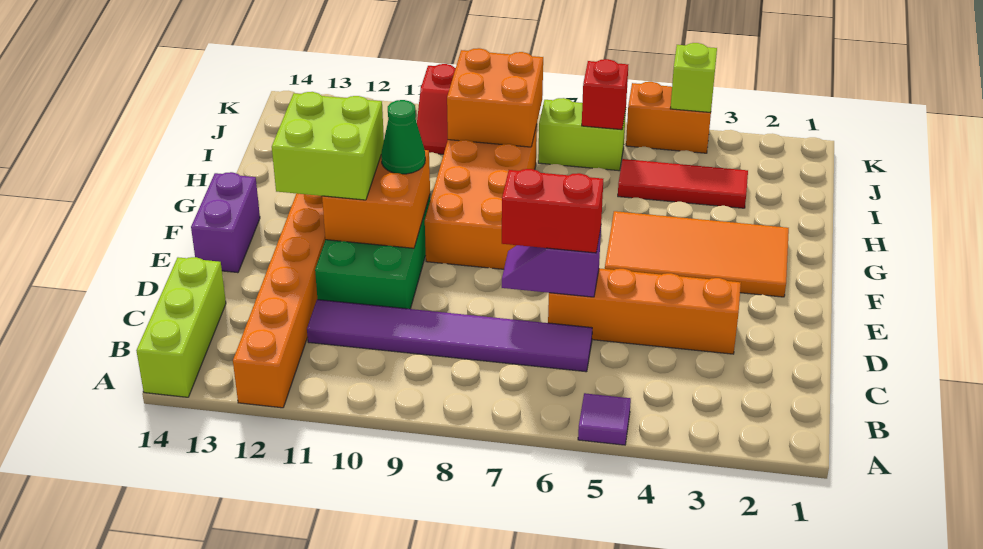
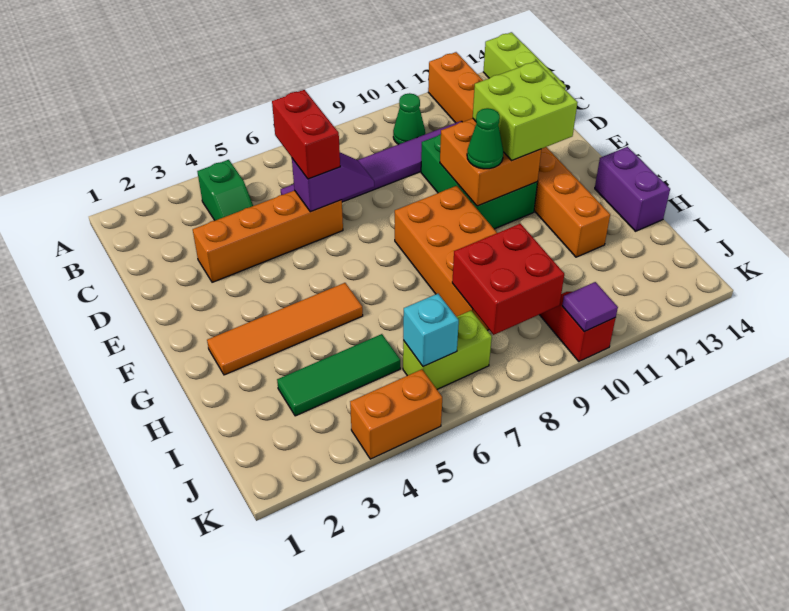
purple tile A5 level 1 -> purple tile K10 level 2
none -> green slope B4:C4 level 1 top B
none -> green cone B10 level 1
red brick D6:D7 level 3 -> red brick C6:D6 level 3
purple brick E14:F14 level 1 -> purple brick G14:H14 level 1
orange tile F2:G5 level 1 -> orange tile G2:G5 level 1
red tile I3:I5 level 1 -> green tile I3:I5 level 1
orange brick I8:J9 level 2 -> red brick I8:J9 level 2
red brick J6 level 2 -> cyan brick J6 level 2
lime brick K4 level 2 -> none

